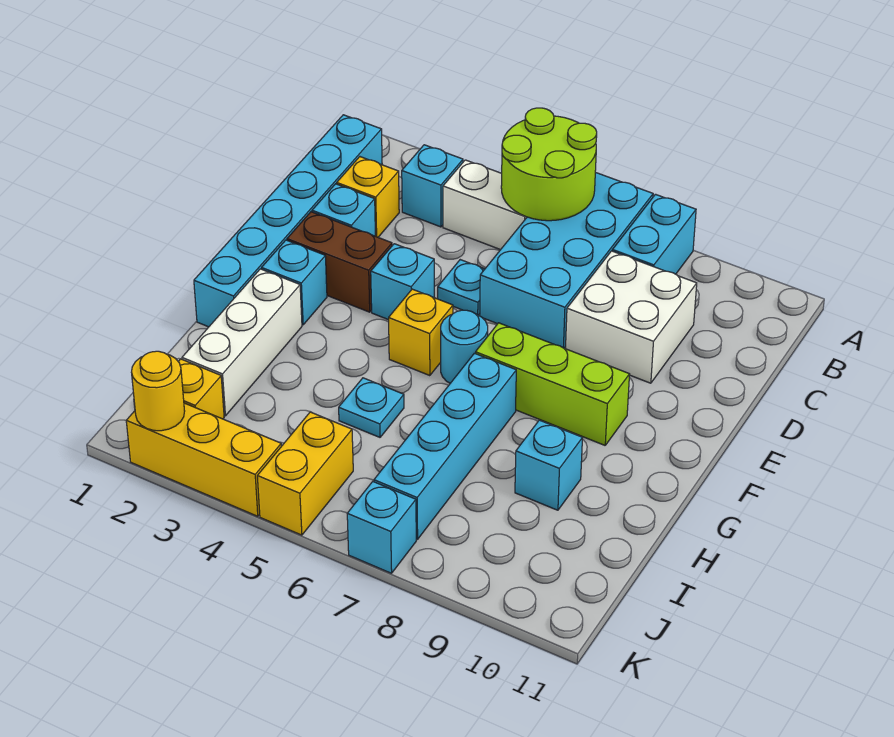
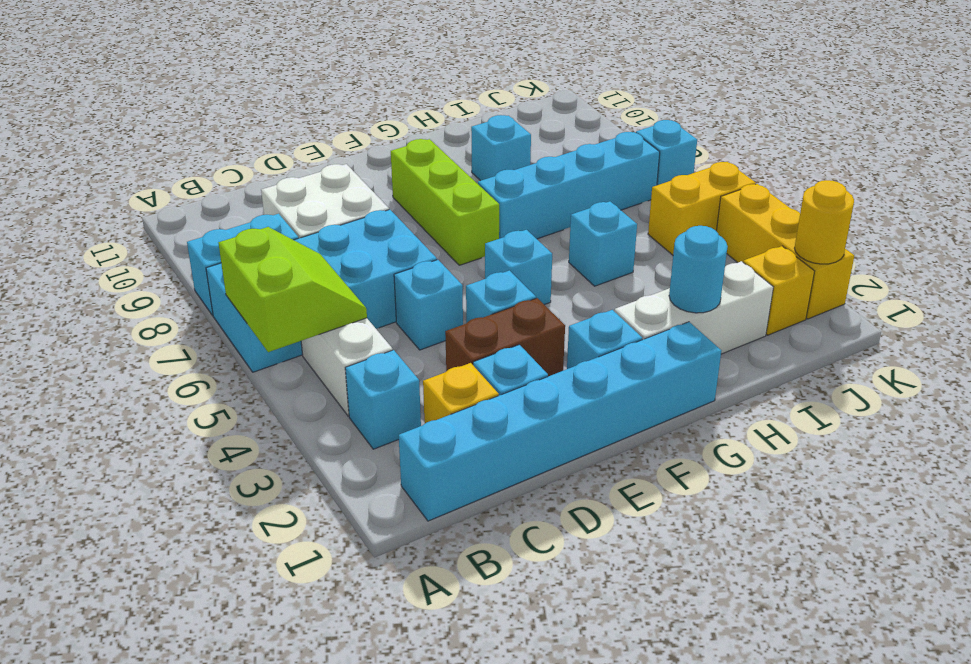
lime round brick A5:B6 level 2 -> lime slope A5:B6 level 2 top A
cyan plate D5 level 1 -> cyan brick D5 level 1
brown brick E2:E3 level 1 -> brown brick D3:E3 level 1
yellow brick F5 level 1 -> cyan brick F5 level 1
cyan round brick F6 level 1 -> cyan round brick H2 level 2
cyan plate H5 level 1 -> cyan brick H5 level 1

